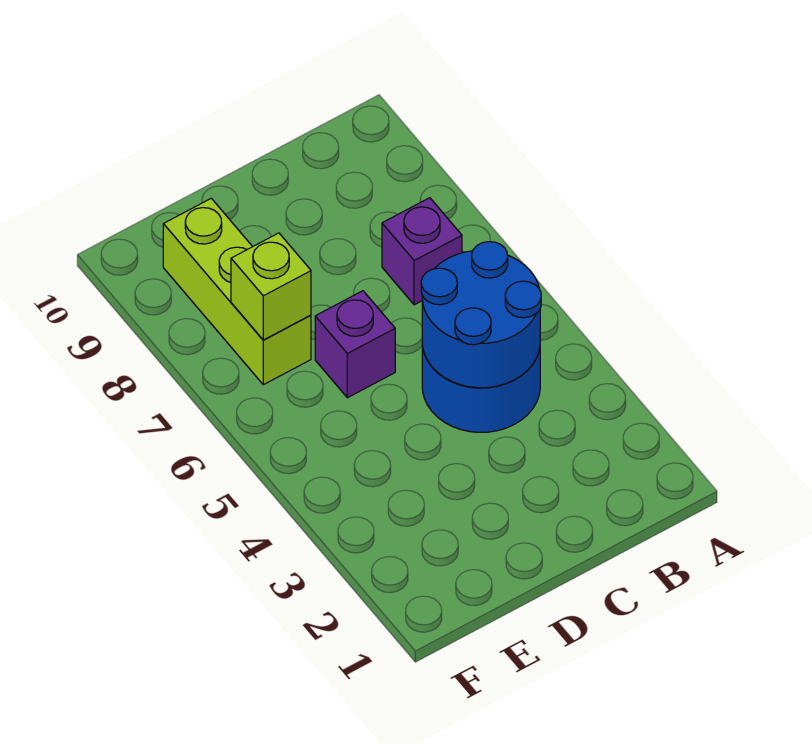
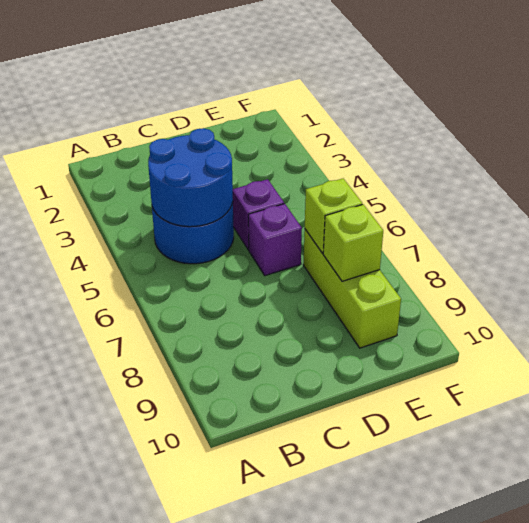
purple brick B7 level 1 -> purple brick D5 level 1
none -> lime brick E8 level 2

